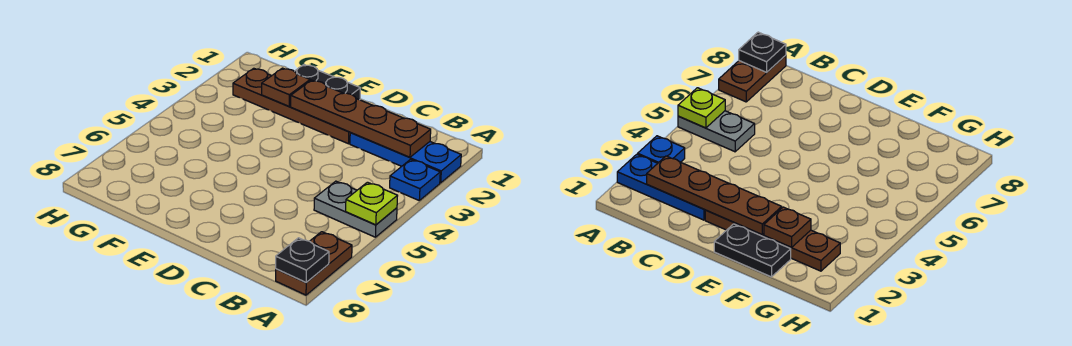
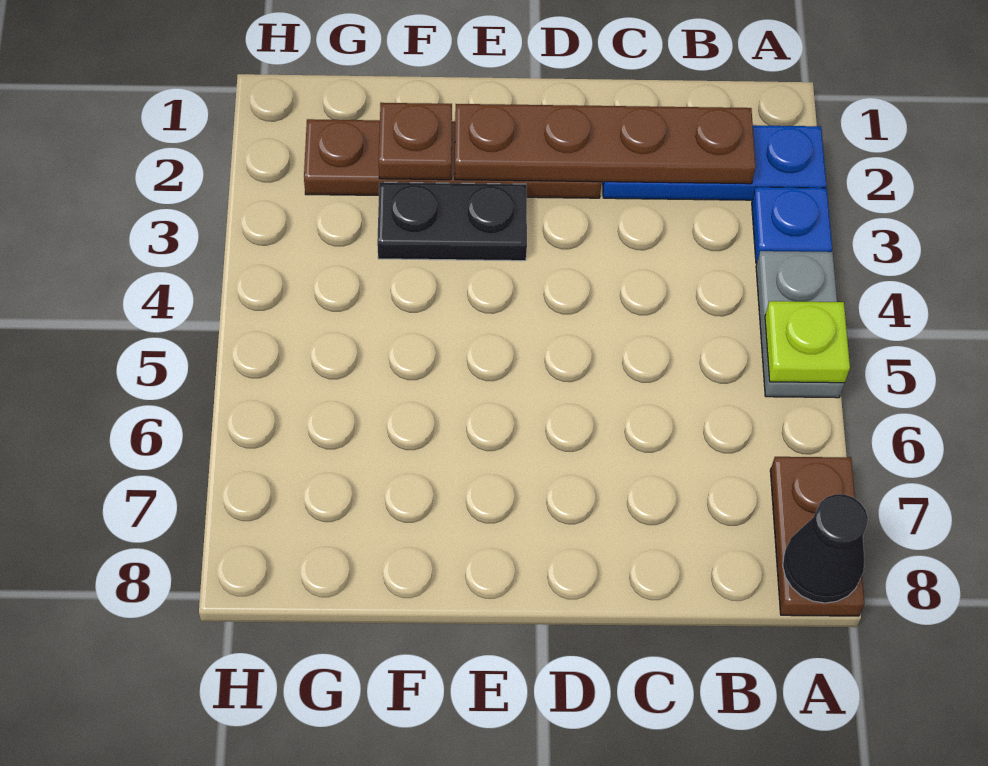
grey plate A5:B5 level 1 -> grey plate A4:A5 level 1
black plate A8 level 2 -> black cone A8 level 2
black plate E1:F1 level 1 -> black plate E3:F3 level 1

